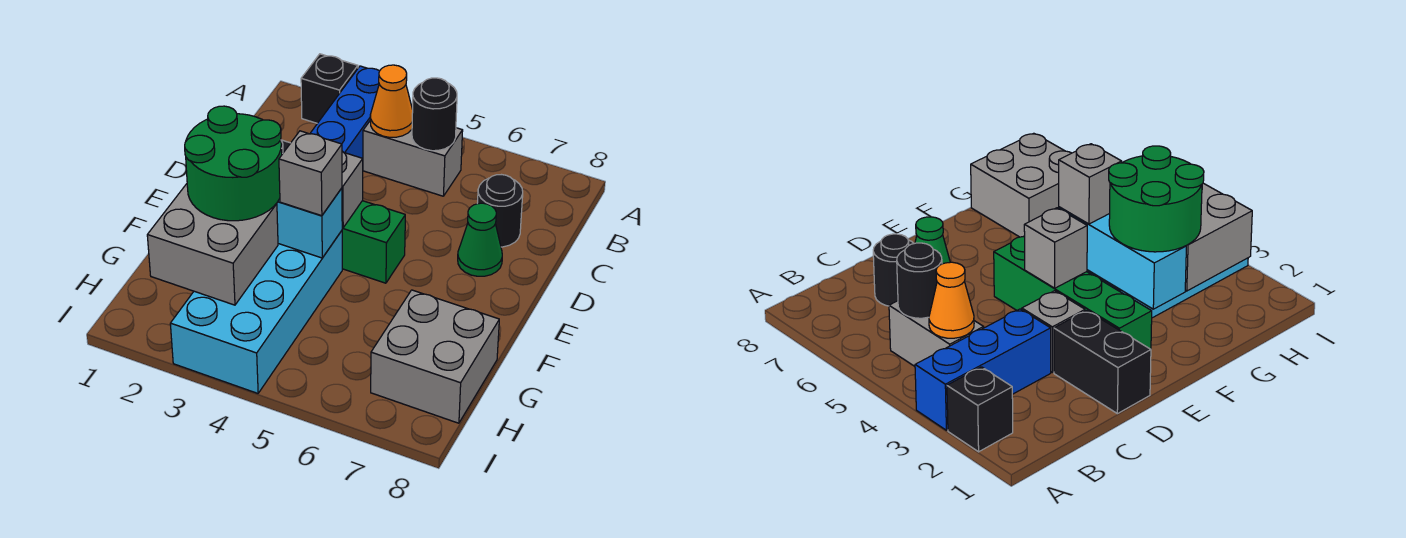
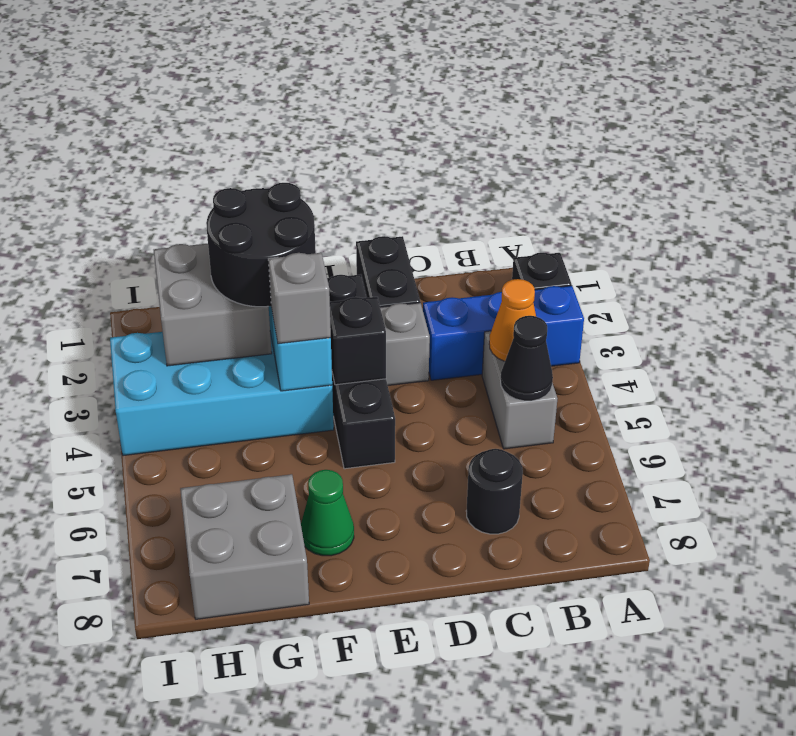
black round brick B5 level 2 -> black cone B5 level 2
green cone D7 level 1 -> green cone F7 level 1
green brick E2:E5 level 1 -> black brick E2:E5 level 1
grey brick E4 level 2 -> black brick E4 level 2
green round brick F2:G3 level 3 -> black round brick F2:G3 level 3

